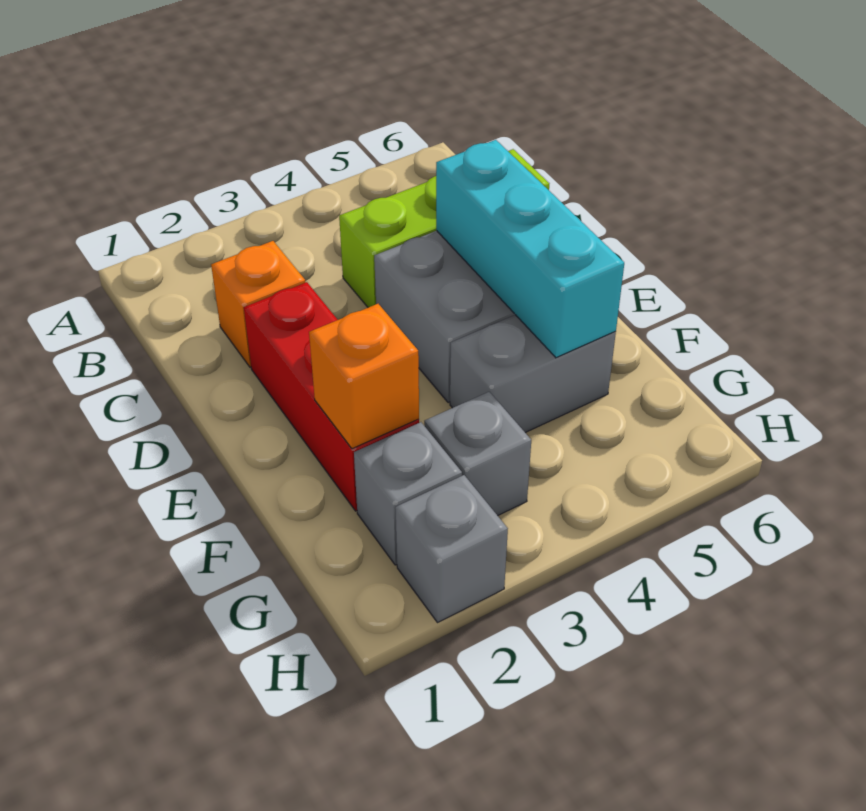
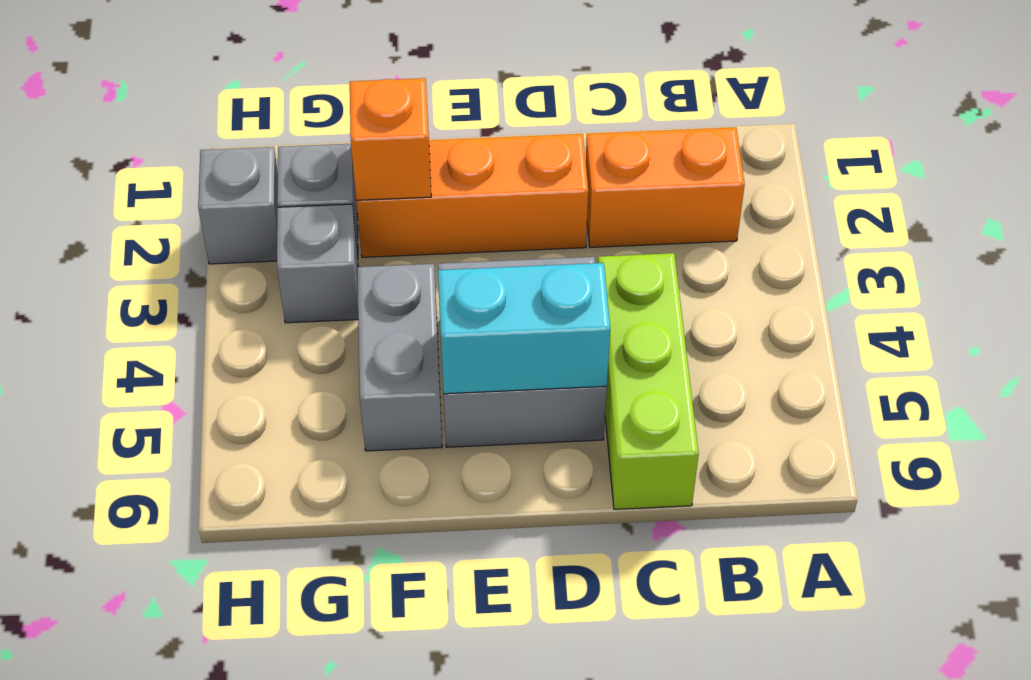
orange brick C2 level 1 -> orange brick B2:C2 level 1
red brick D2:F2 level 1 -> orange brick D2:F2 level 1
cyan brick D5:F5 level 2 -> cyan brick D5:E5 level 2

